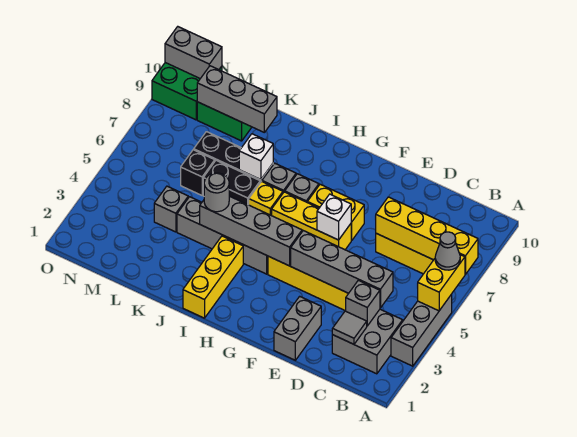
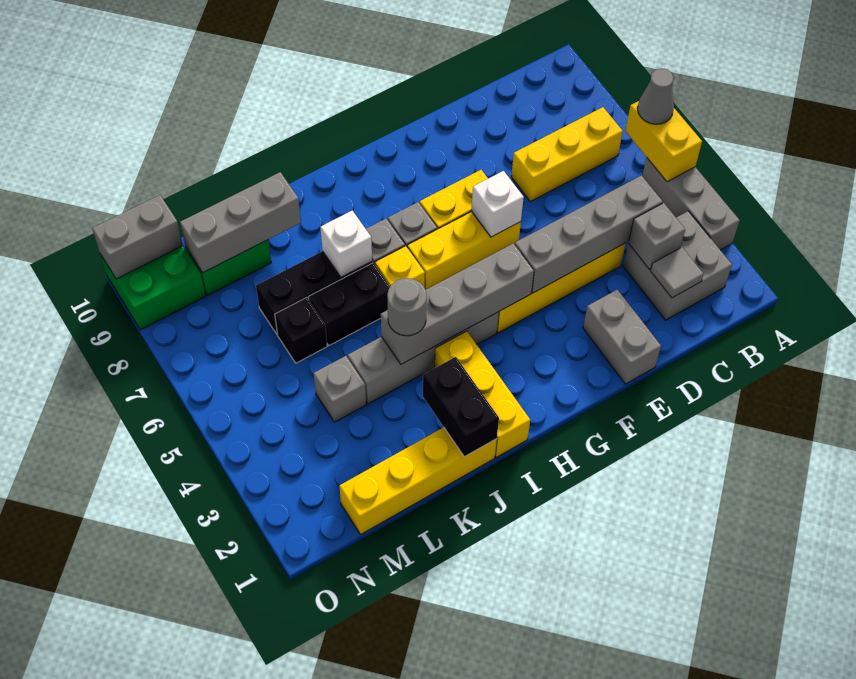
yellow brick A7:D7 level 2 -> yellow brick J1:M1 level 1
none -> black brick J1:J2 level 2

